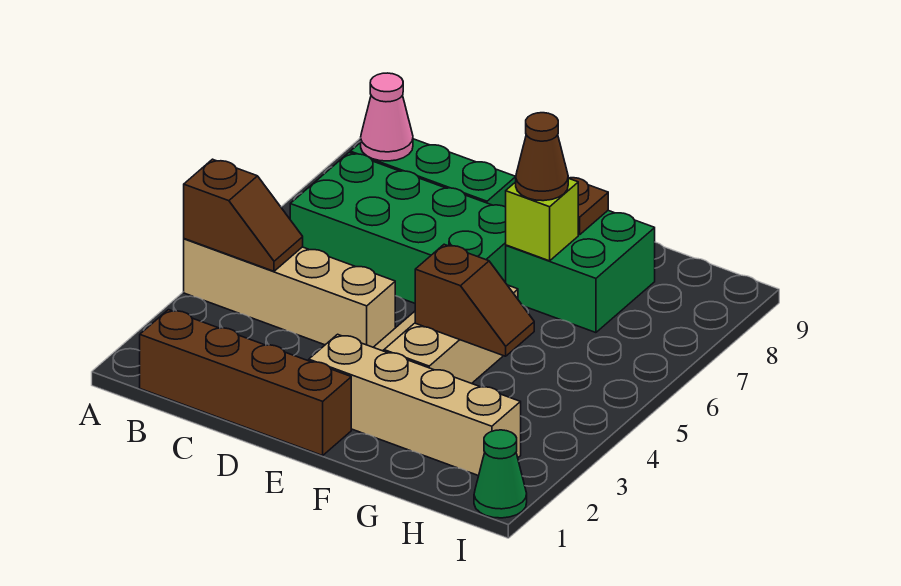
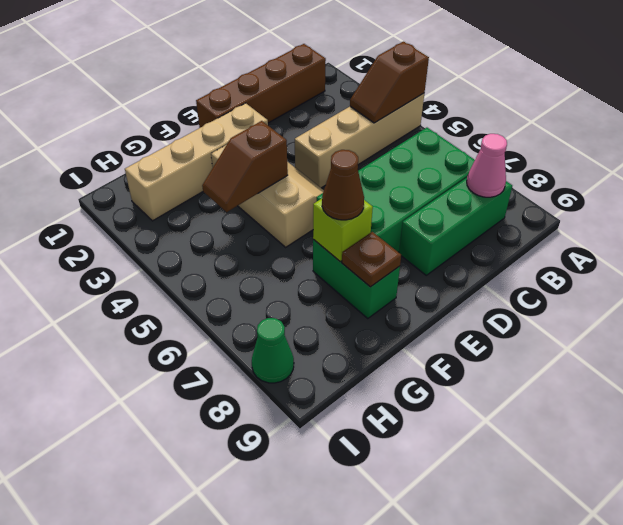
green brick F7:G8 level 1 -> green brick F7:F8 level 1
green cone I1 level 1 -> green cone I8 level 1

